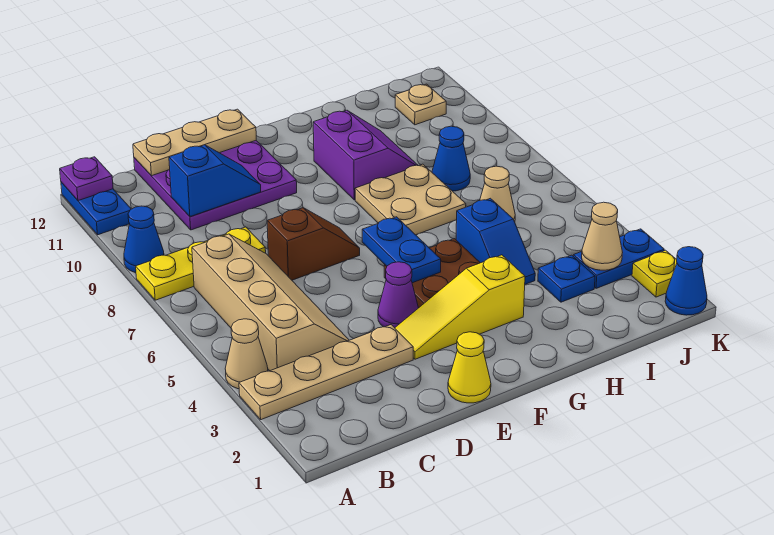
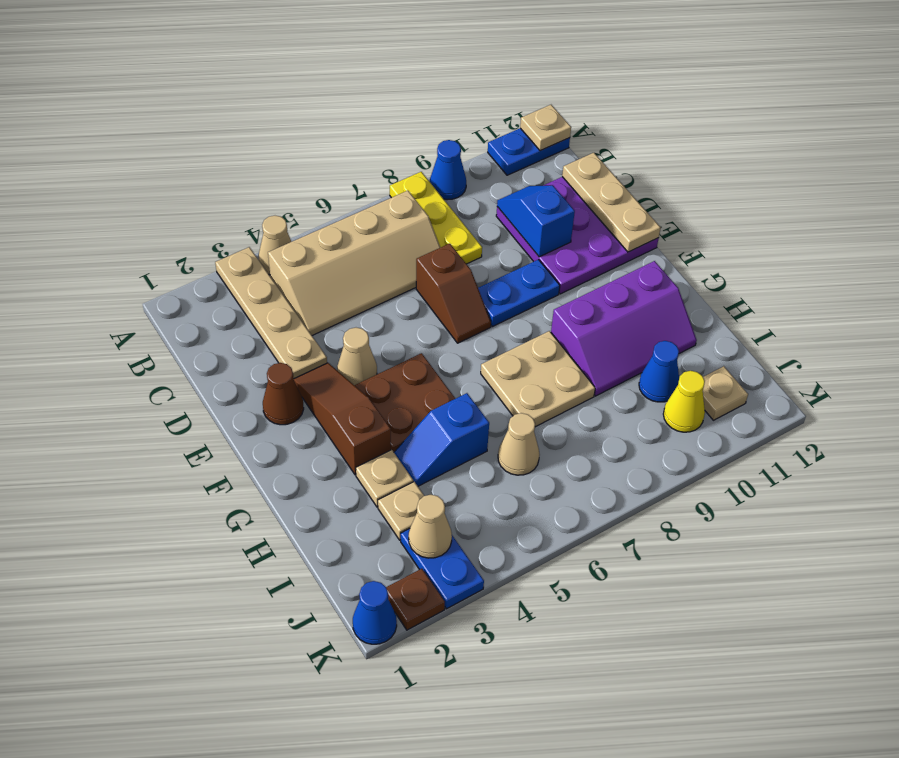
purple plate A12 level 2 -> tan plate A12 level 2
blue slope C10:D10 level 2 top C -> blue slope C10:D10 level 2 top D
yellow cone E1 level 1 -> yellow cone J10 level 1
none -> brown cone E2 level 1
yellow slope E3:G3 level 1 top G -> brown slope E3:G3 level 1 top G
purple cone E4 level 1 -> tan cone E4 level 1
blue plate F5:F6 level 2 -> blue plate E8:E9 level 1
purple slope G9:H10 level 1 top G -> purple slope G9:H11 level 1 top G
none -> tan plate H3 level 1
blue plate I3 level 1 -> tan plate I3 level 1
blue cone I8 level 1 -> blue cone I10 level 1
yellow plate K2 level 1 -> brown plate K2 level 1

